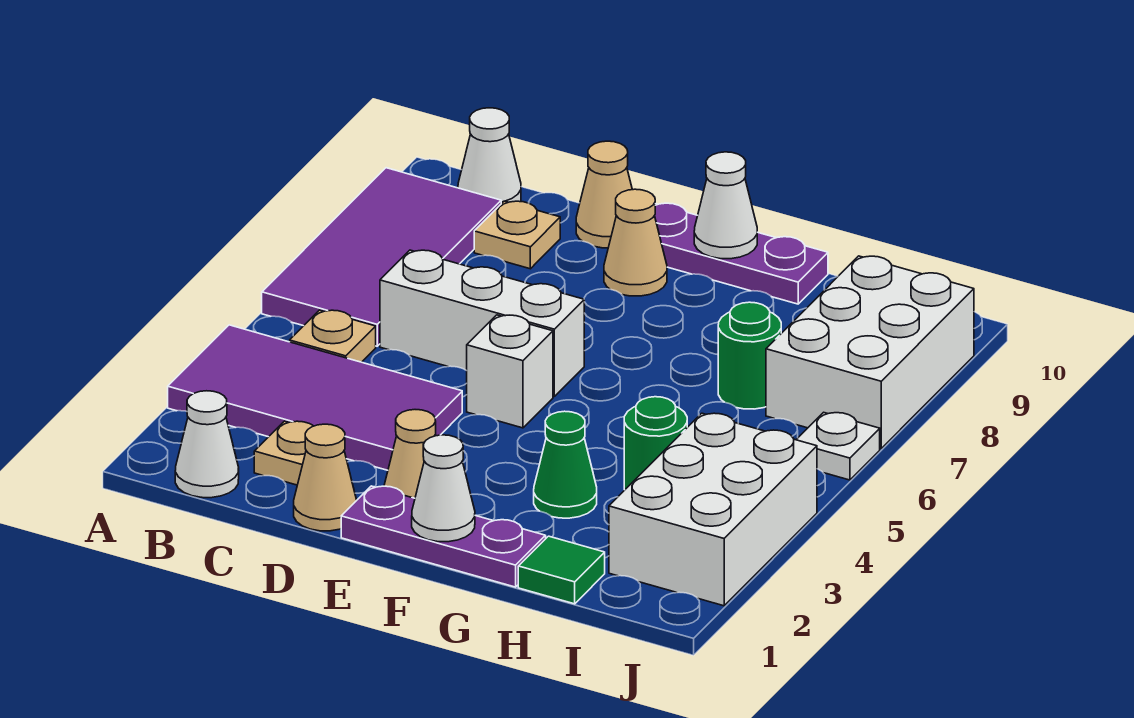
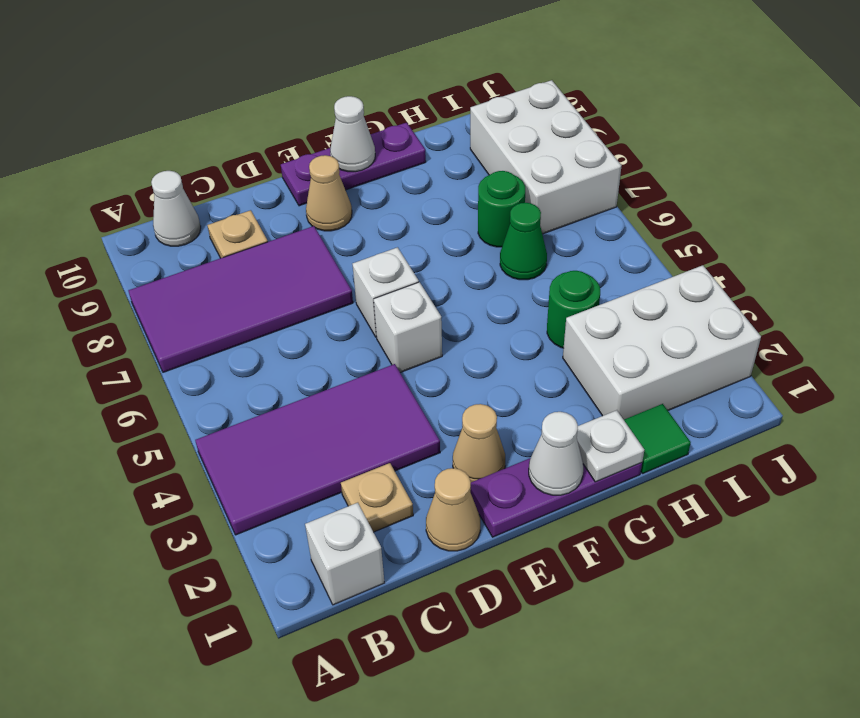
purple tile A6:B9 level 1 -> purple tile A7:D8 level 1
white cone B1 level 1 -> white brick B1 level 1
tan plate B5 level 1 -> none
white brick C6:E6 level 1 -> white brick E6 level 1
tan cone D10 level 1 -> none
green cone G3 level 1 -> green cone H6 level 1
white brick I2:J4 level 1 -> white brick H2:J3 level 1
white plate J6 level 1 -> white plate G1 level 2

